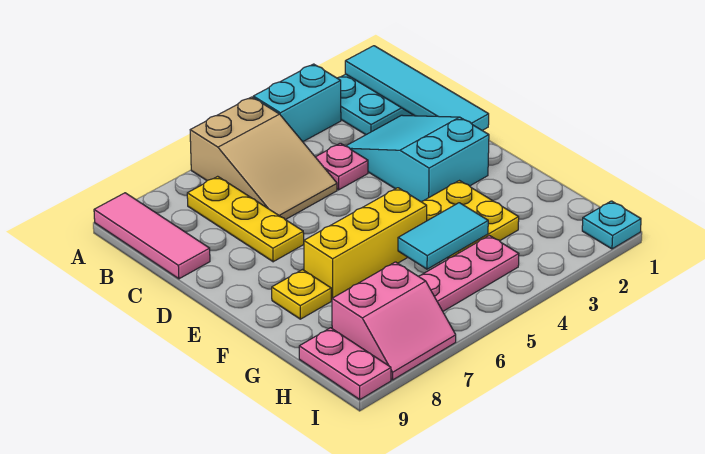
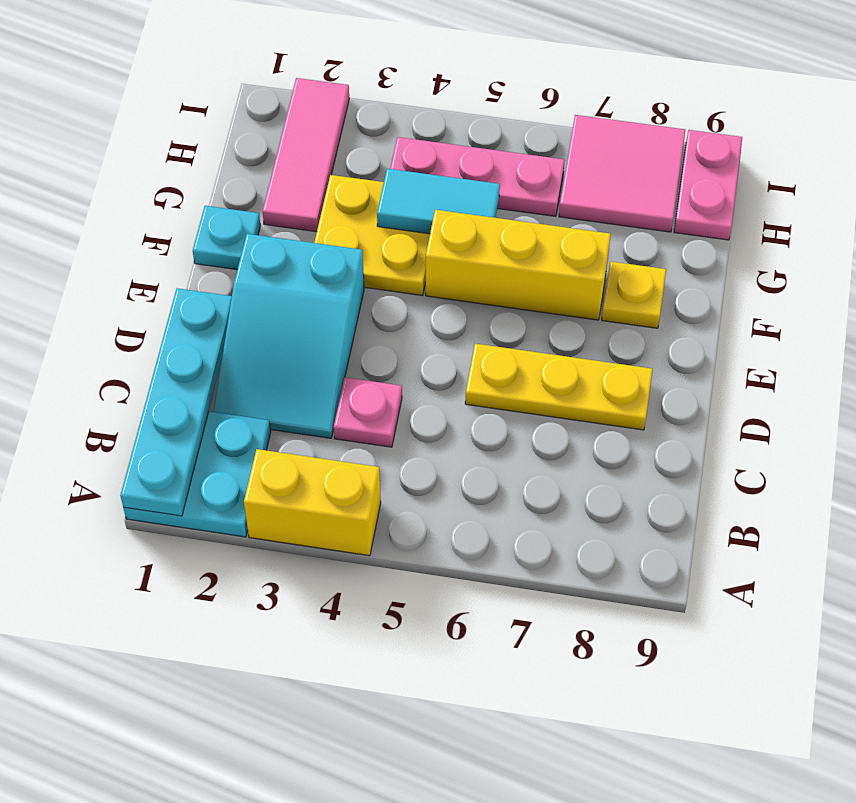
cyan tile A1:D1 level 2 -> cyan plate A1:D1 level 2
cyan brick A3:A4 level 1 -> yellow brick A3:A4 level 1
tan slope A5:C6 level 1 top A -> none
pink tile A9:C9 level 1 -> pink tile G2:I2 level 1
yellow plate B7:D7 level 1 -> yellow plate D6:D8 level 1
pink slope H7:I8 level 1 top H -> pink tile H7:I8 level 1
cyan plate I1 level 1 -> cyan plate F1 level 1

